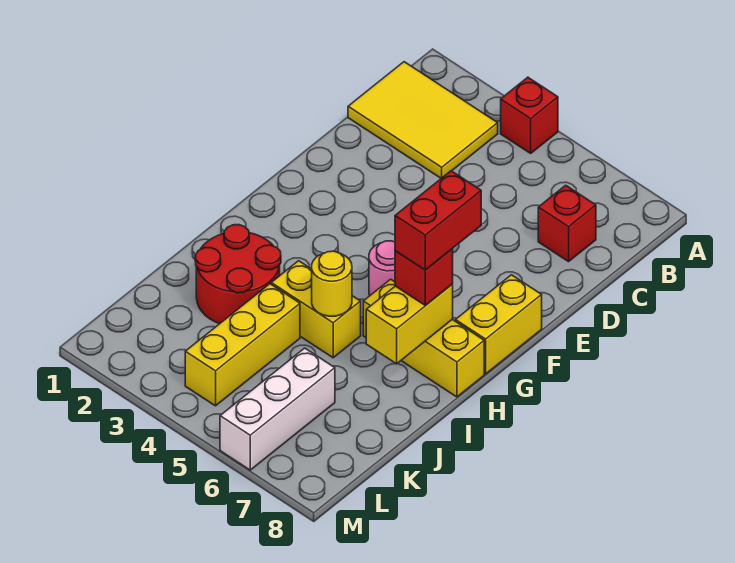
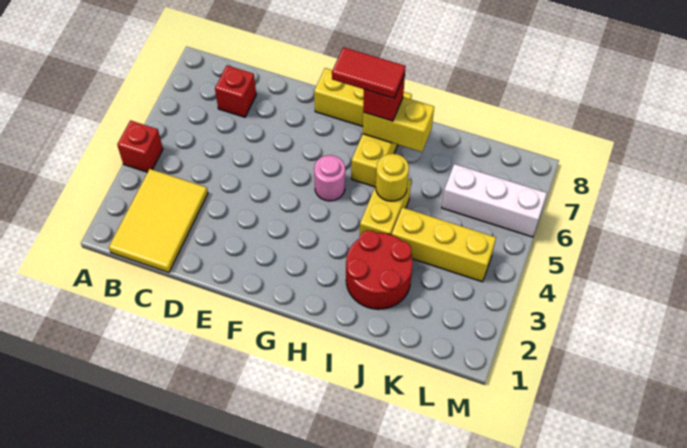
red brick G7:H7 level 4 -> red tile G7:H7 level 4

